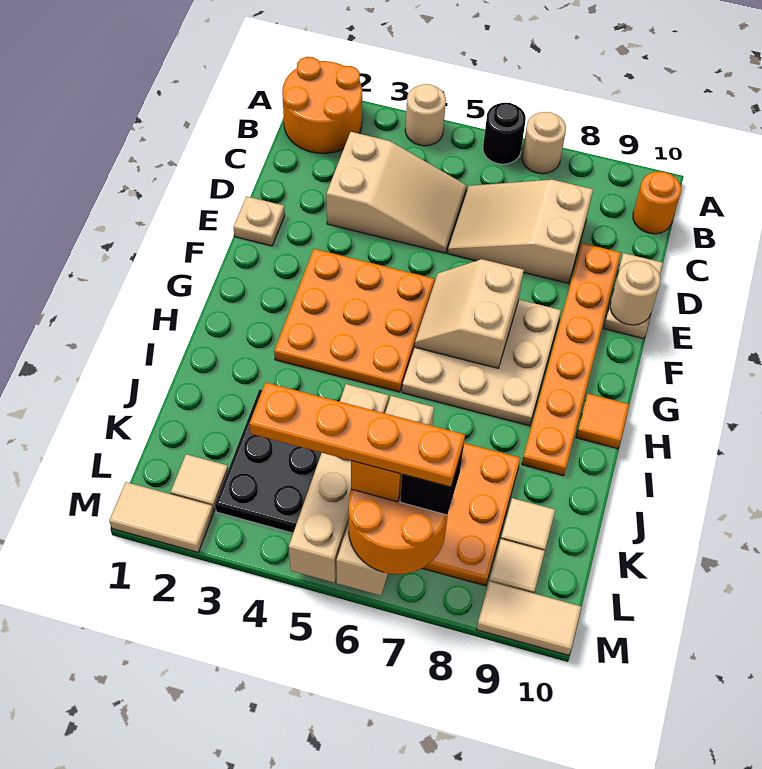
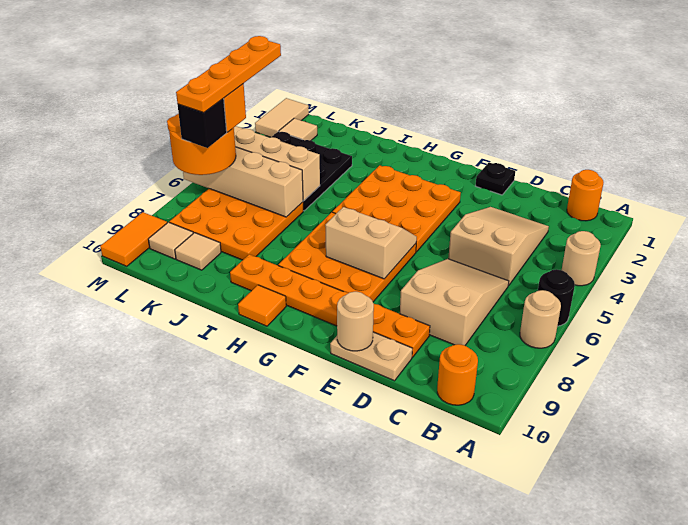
orange round brick A1:B2 level 1 -> orange round brick B1 level 1
tan slope C3:D5 level 1 top 3 -> tan slope C3:D5 level 1 top 5
tan plate E1 level 1 -> black plate E1 level 1
tan plate F6:H8 level 1 -> orange plate F6:H8 level 1
tan tile M9:M10 level 1 -> orange tile M9:M10 level 1

